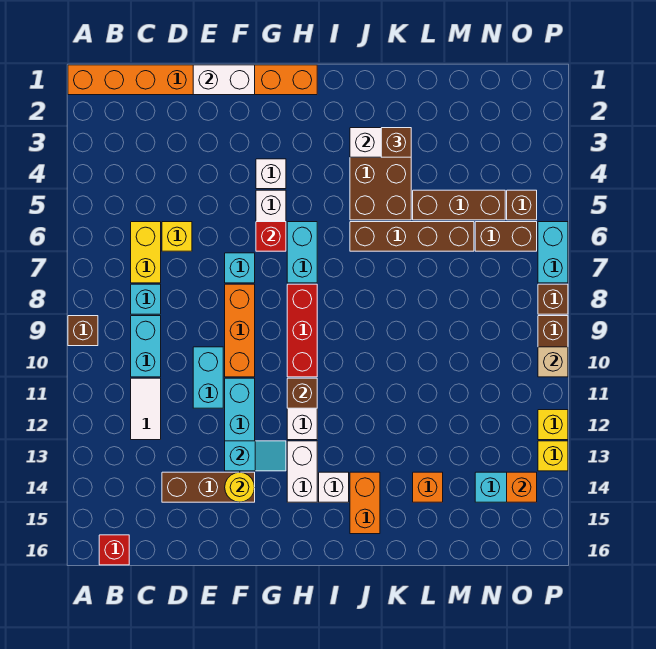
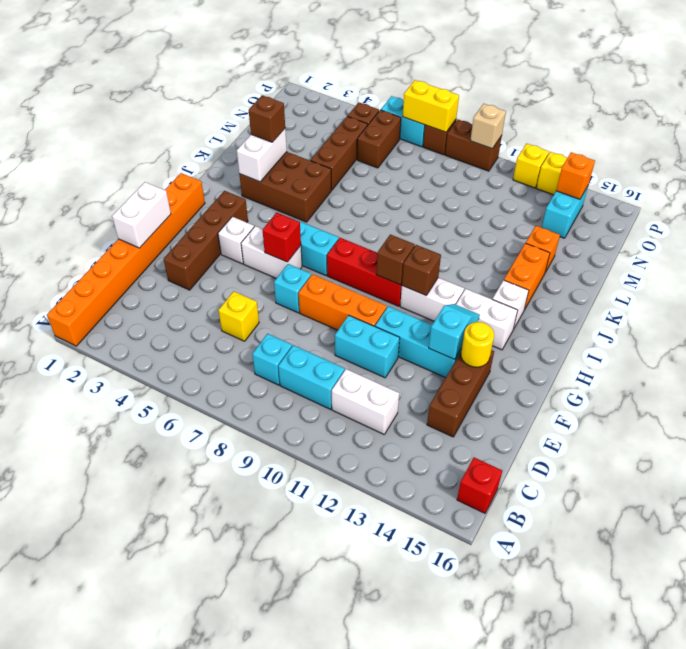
brown brick A9 level 1 -> brown brick H10 level 2
yellow brick C6:C7 level 1 -> yellow brick P7:P8 level 2
white tile C11:C12 level 1 -> white brick C11:C12 level 1
brown brick J6:M6 level 1 -> brown brick E3:H3 level 1
orange brick J14:J15 level 1 -> orange brick J14:K14 level 1

